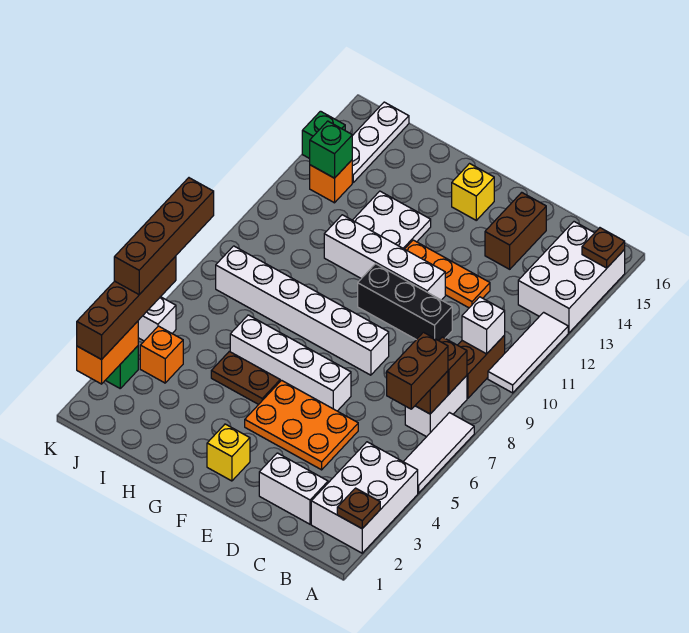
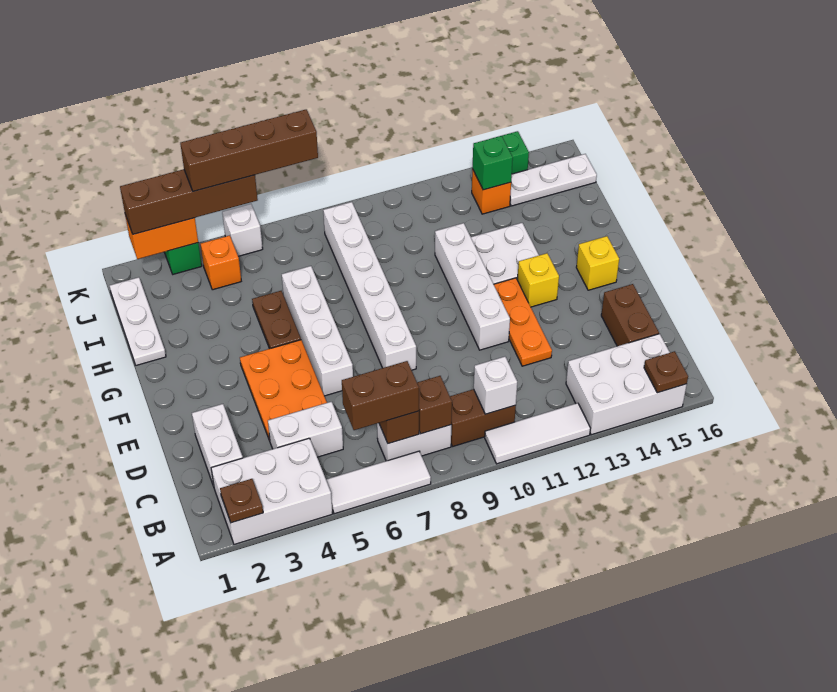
none -> white brick C4:C5 level 1
black brick D10:F10 level 1 -> none
brown brick D14:D15 level 1 -> brown brick C15:D15 level 1
yellow brick F2 level 1 -> yellow brick F13 level 1
none -> white plate H1:J1 level 1

